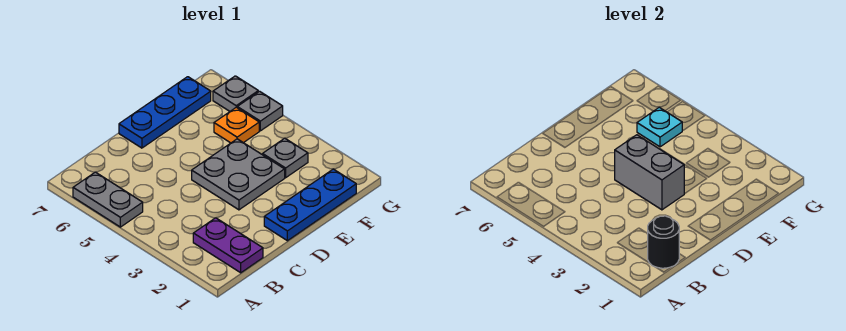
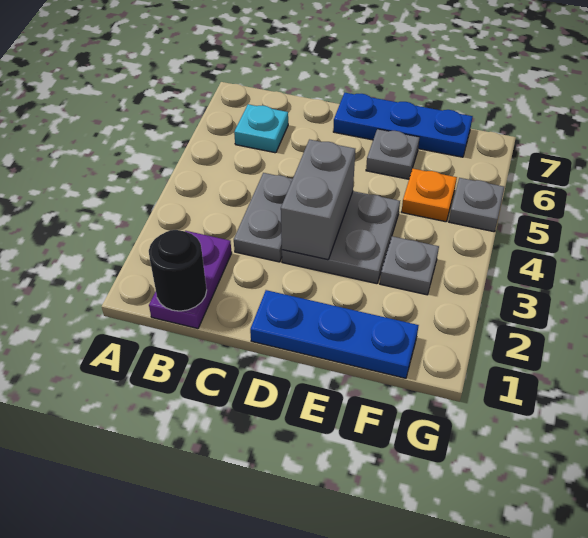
grey plate A5:A6 level 1 -> grey plate C3:C4 level 1
cyan plate F5 level 2 -> cyan plate B6 level 1
grey plate G6 level 1 -> grey plate E6 level 1

